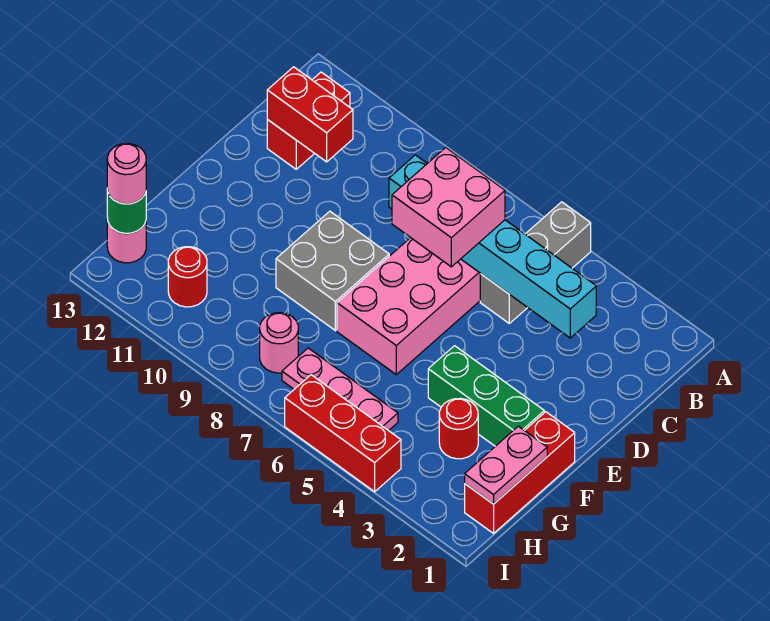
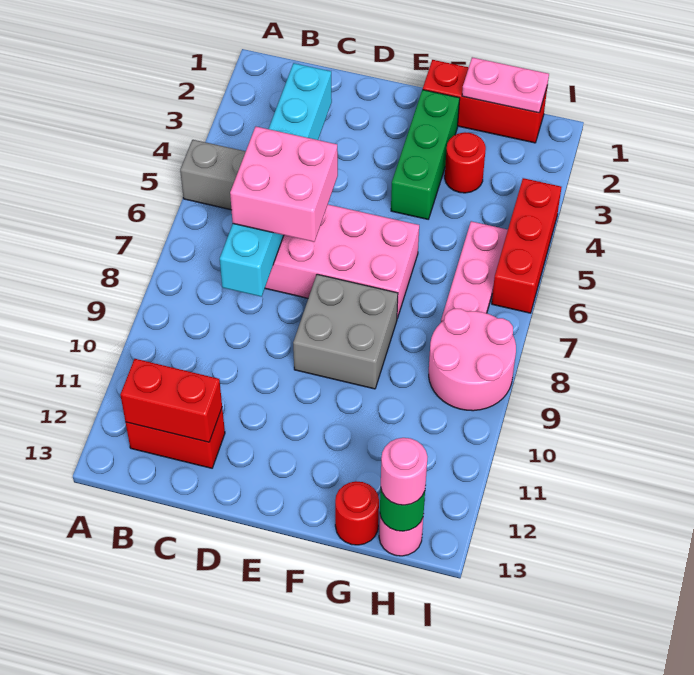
red brick C11:C12 level 2 -> red brick B12:C12 level 2
pink round brick H8 level 1 -> pink round brick H8:I9 level 1
red round brick H11 level 1 -> red round brick G13 level 1

